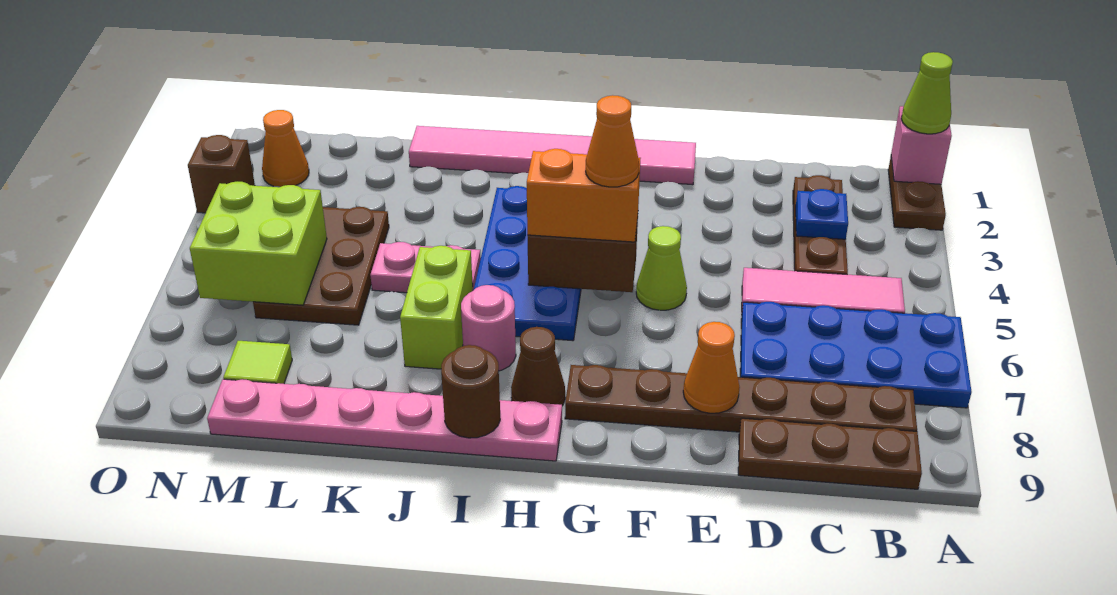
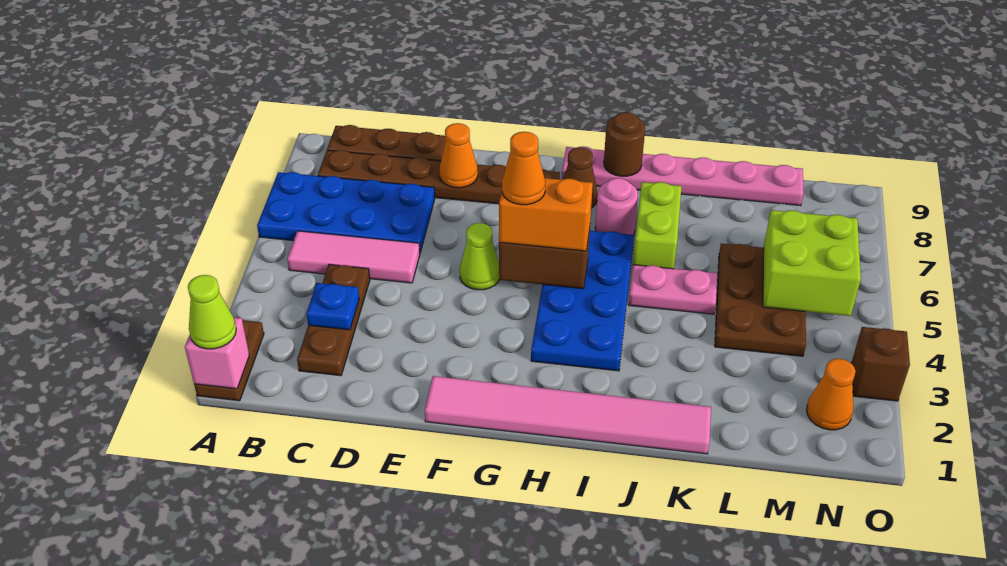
lime tile M8 level 1 -> none

